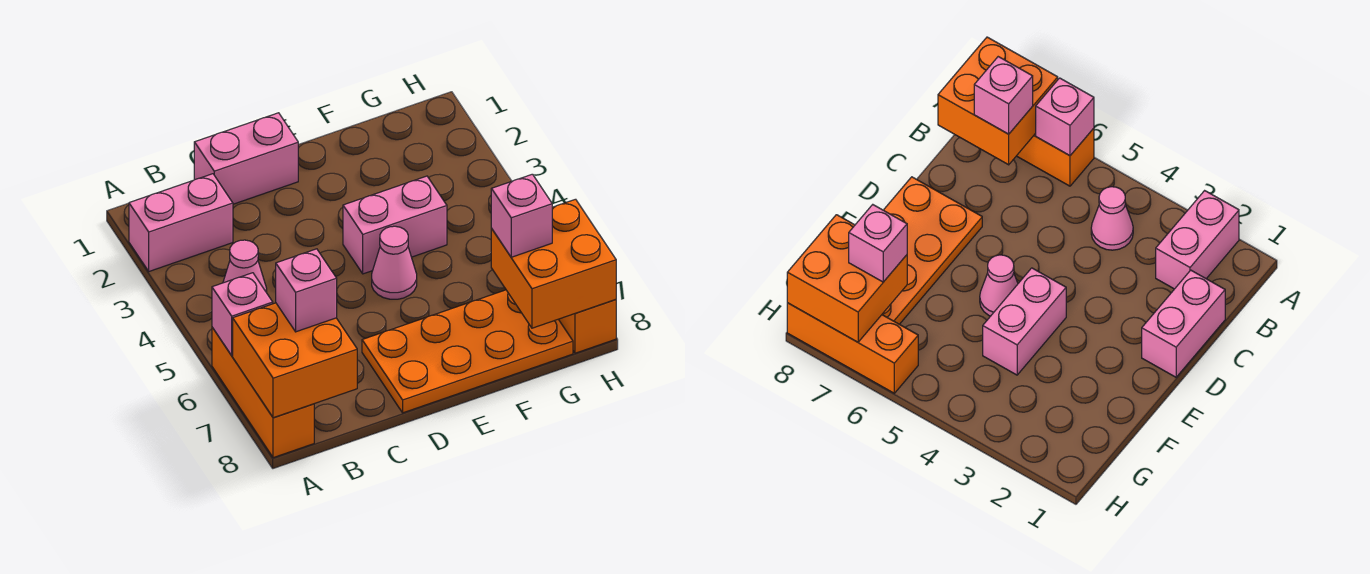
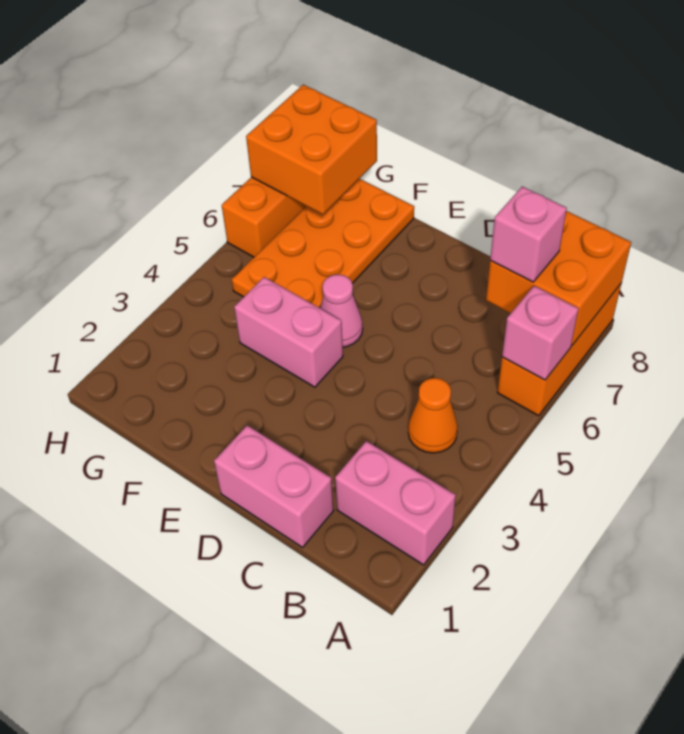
pink cone B4 level 1 -> orange cone B4 level 1
orange plate D7:G8 level 1 -> orange plate F5:G8 level 1
pink brick G7 level 3 -> none

